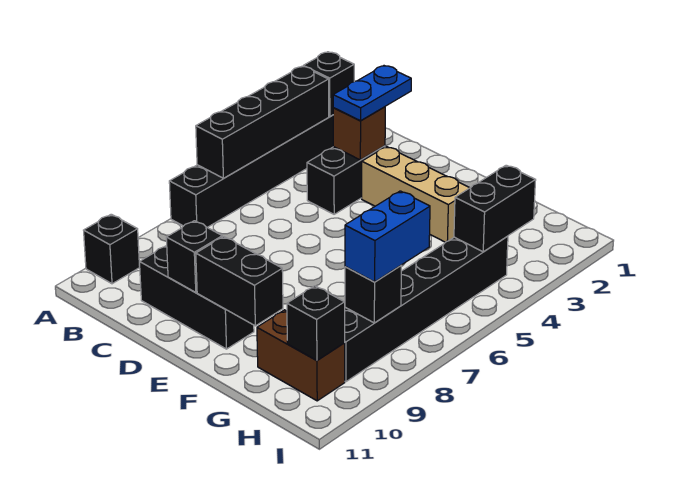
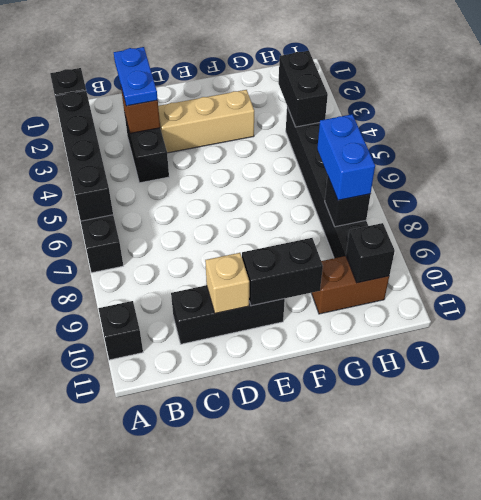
black brick D10 level 2 -> tan brick D10 level 2

